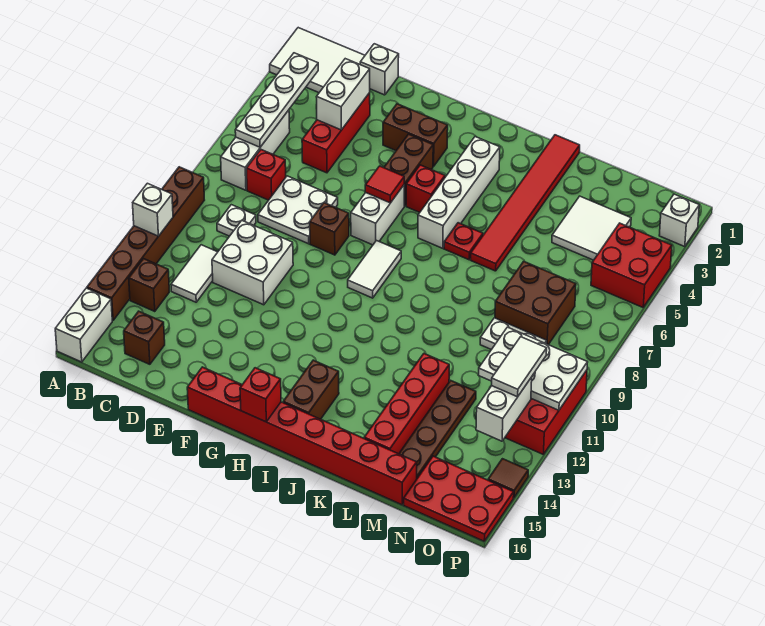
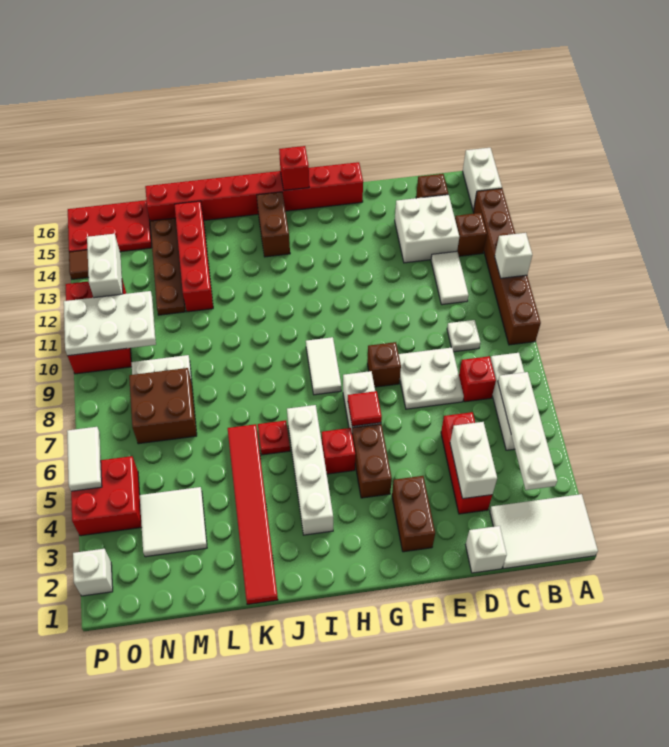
white brick D10:E11 level 1 -> white brick C13:D14 level 1
brown brick F3:G3 level 1 -> brown brick F2:F3 level 1
white tile O11:O12 level 3 -> white tile P5:P6 level 2

